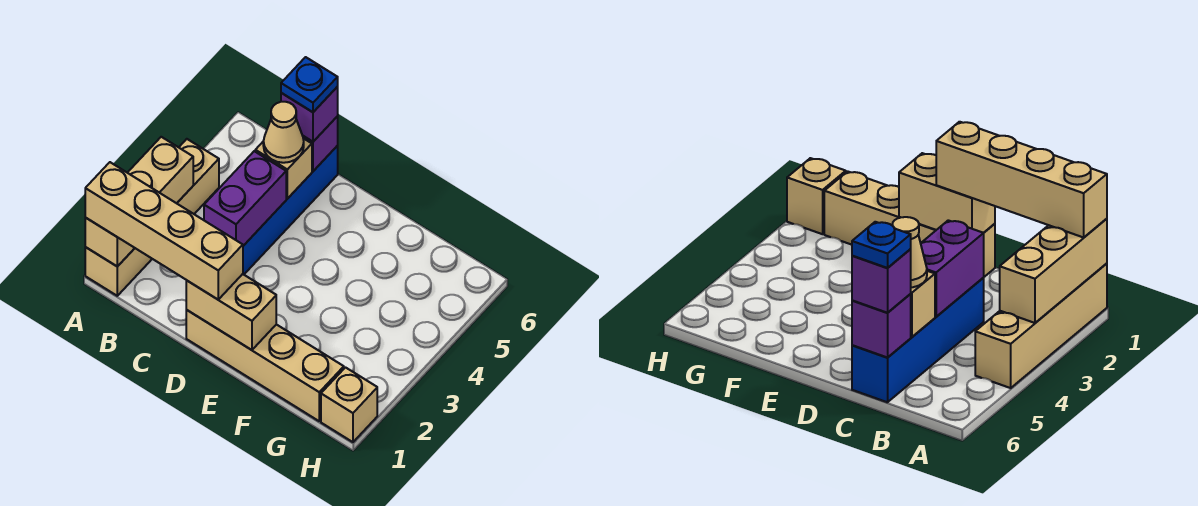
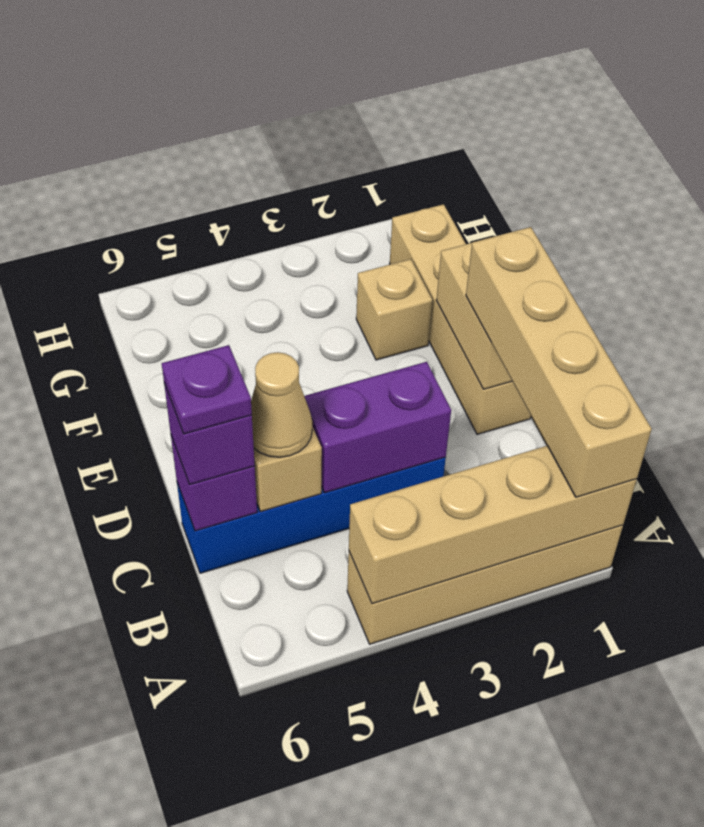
tan brick A1:A3 level 2 -> tan brick A1:A4 level 2
blue plate C6 level 4 -> purple plate C6 level 4
tan brick H1 level 1 -> tan brick F2 level 1

